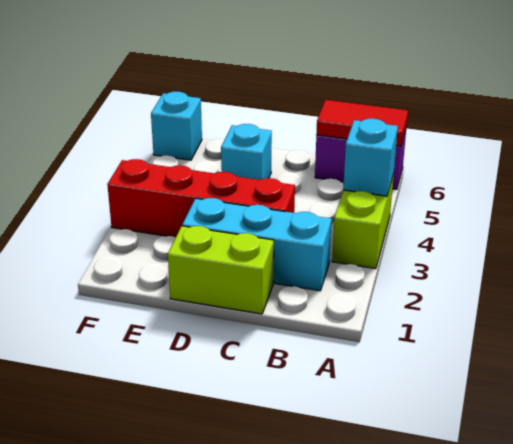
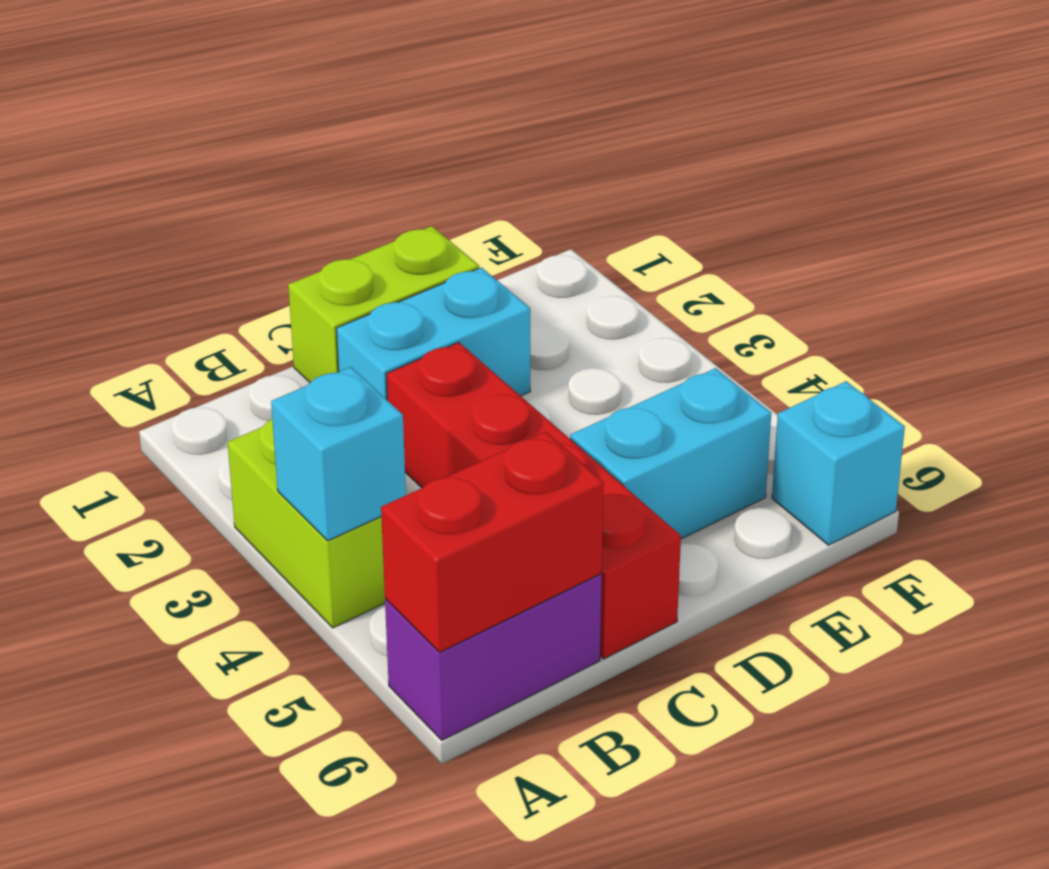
red tile A6:B6 level 2 -> red brick A6:B6 level 2
cyan brick B2:D2 level 1 -> cyan brick C2:D2 level 1
red brick C3:F3 level 1 -> red brick C3:C6 level 1
cyan brick D5 level 1 -> cyan brick D5:E5 level 1

